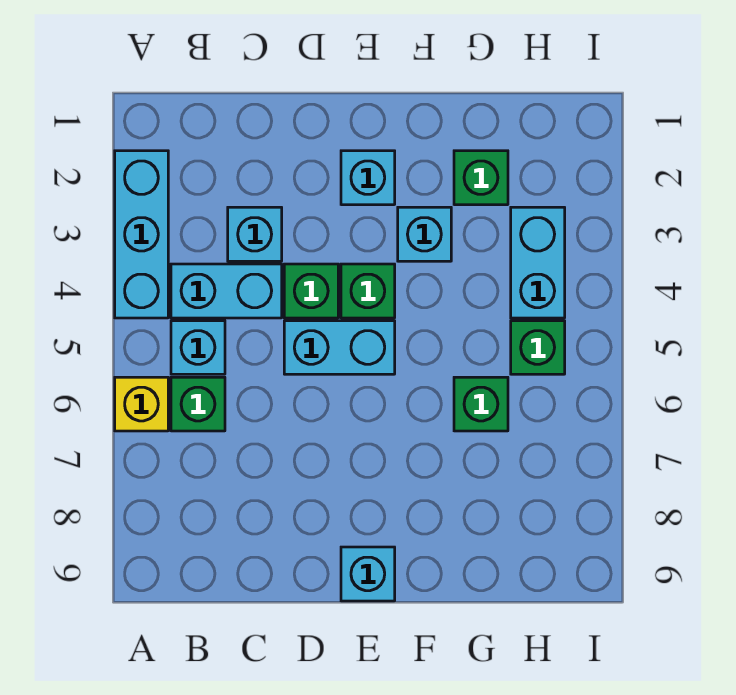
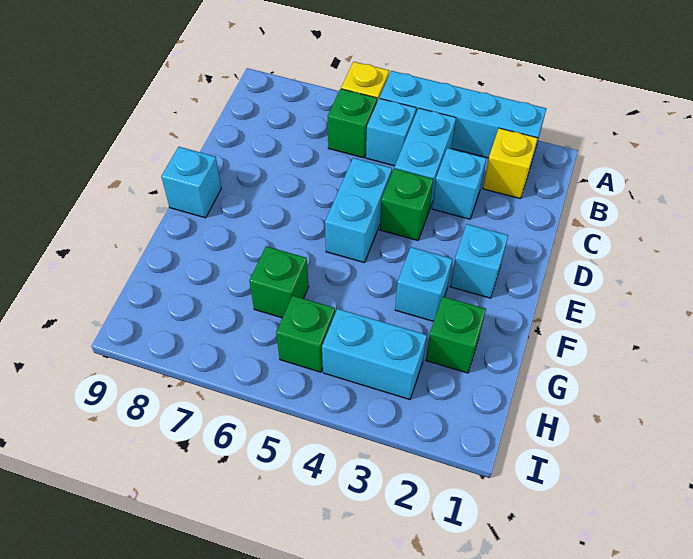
cyan brick A2:A4 level 1 -> cyan brick A2:A5 level 1
none -> yellow brick B2 level 1
green brick E4 level 1 -> none

